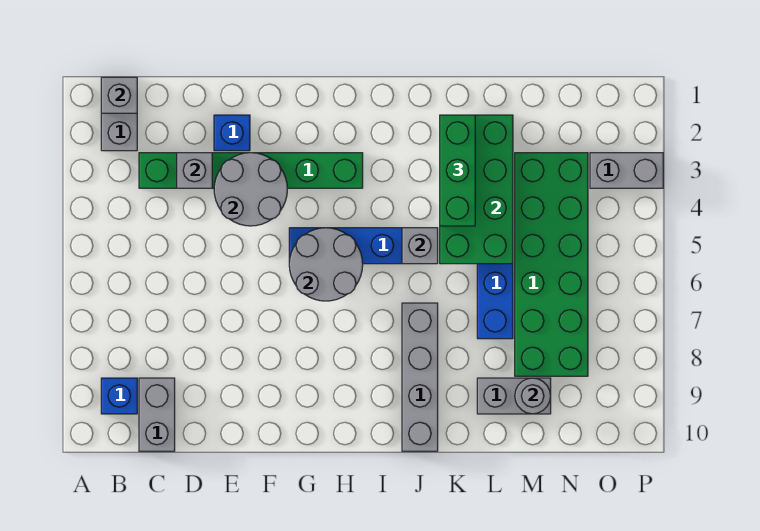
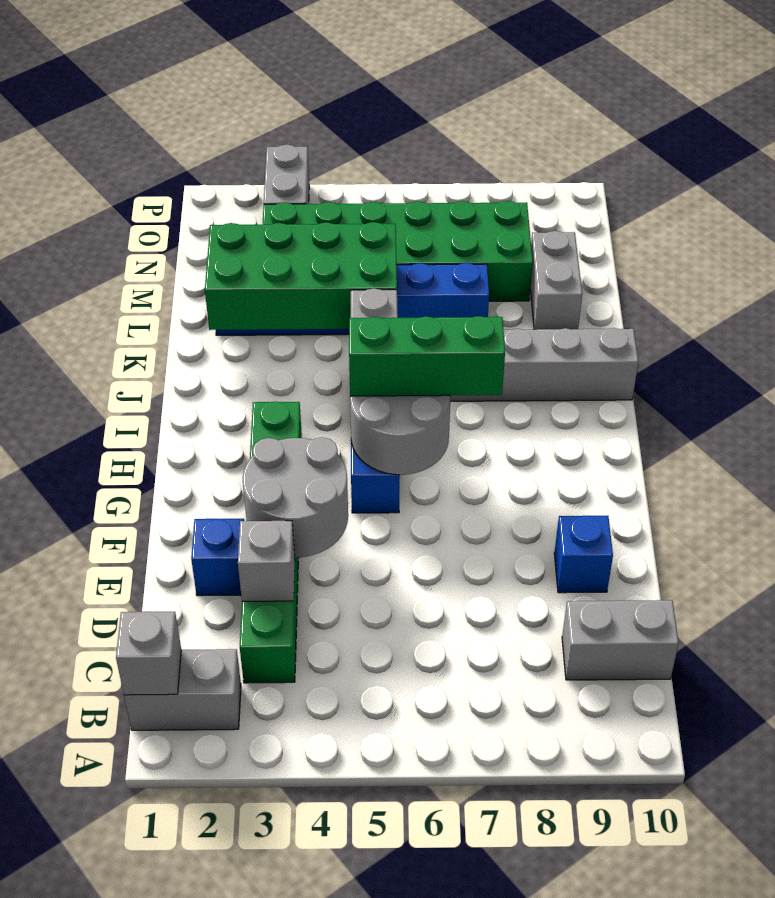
blue brick B9 level 1 -> blue brick E9 level 1
green brick K2:K4 level 3 -> green brick H5:H7 level 3
grey round brick M9 level 2 -> none

